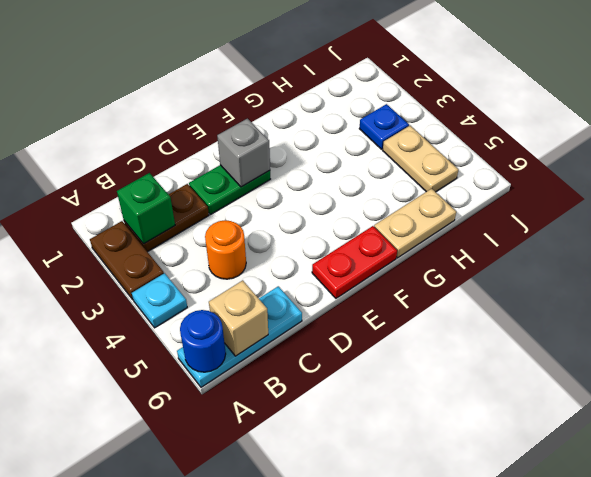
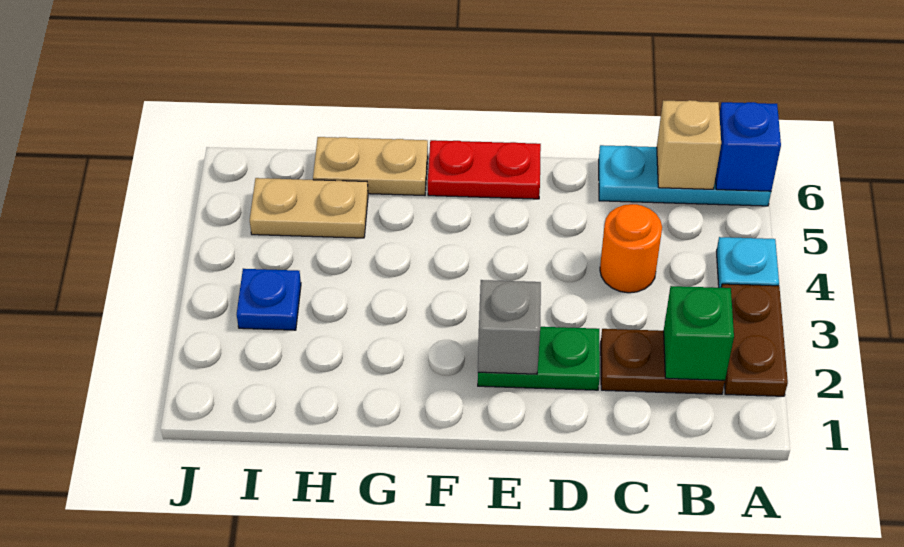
blue round brick A6 level 2 -> blue brick A6 level 2
tan plate I4:I5 level 1 -> tan plate H5:I5 level 1

